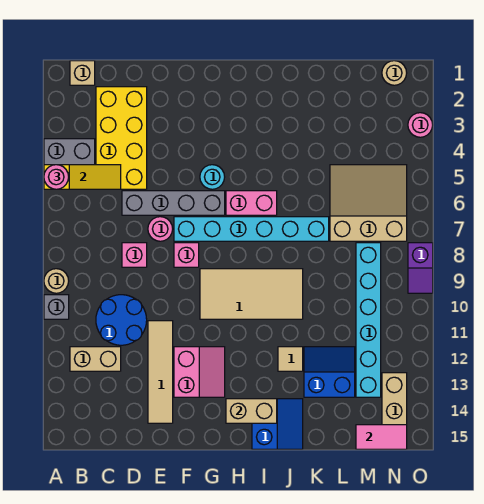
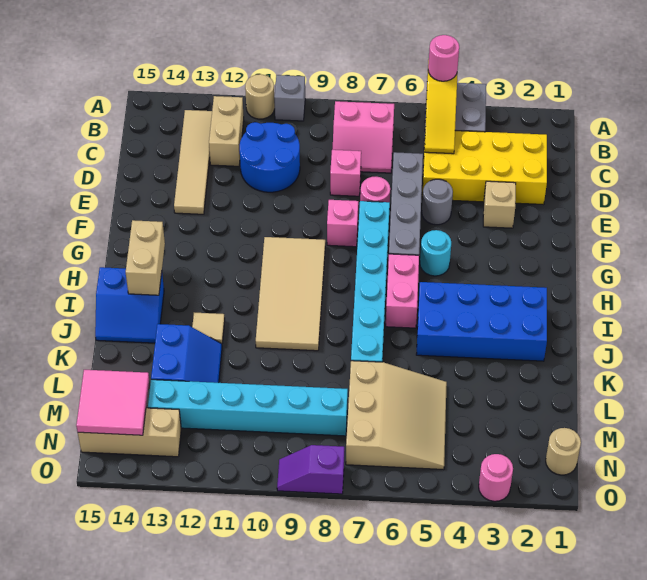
tan round brick A9 level 1 -> tan round brick A11 level 1
tan brick B1 level 1 -> tan brick E3 level 1
none -> grey round brick E5 level 1
tan tile E11:E14 level 1 -> tan tile B13:E13 level 1
pink slope F12:G13 level 1 top F -> pink slope B7:C8 level 1 top B
none -> blue brick I2:J5 level 1
pink tile M15:N15 level 2 -> pink tile M14:N15 level 2

